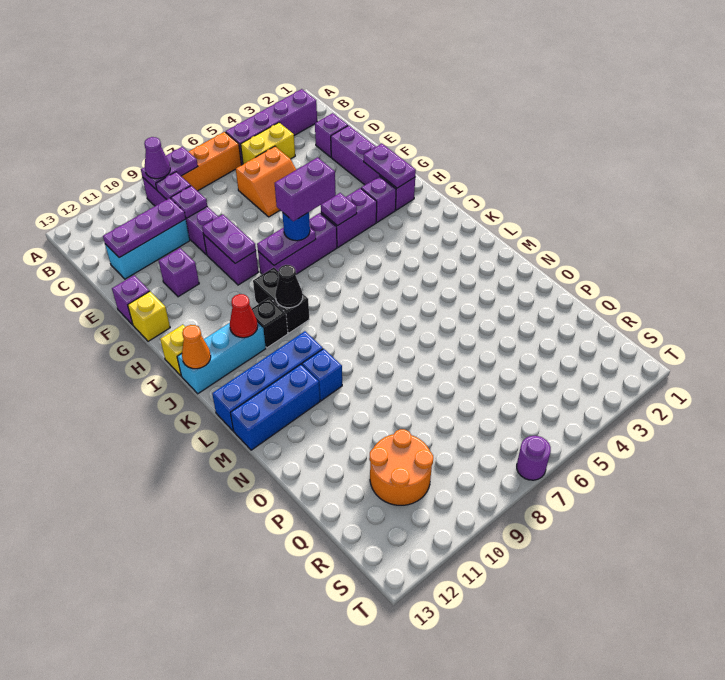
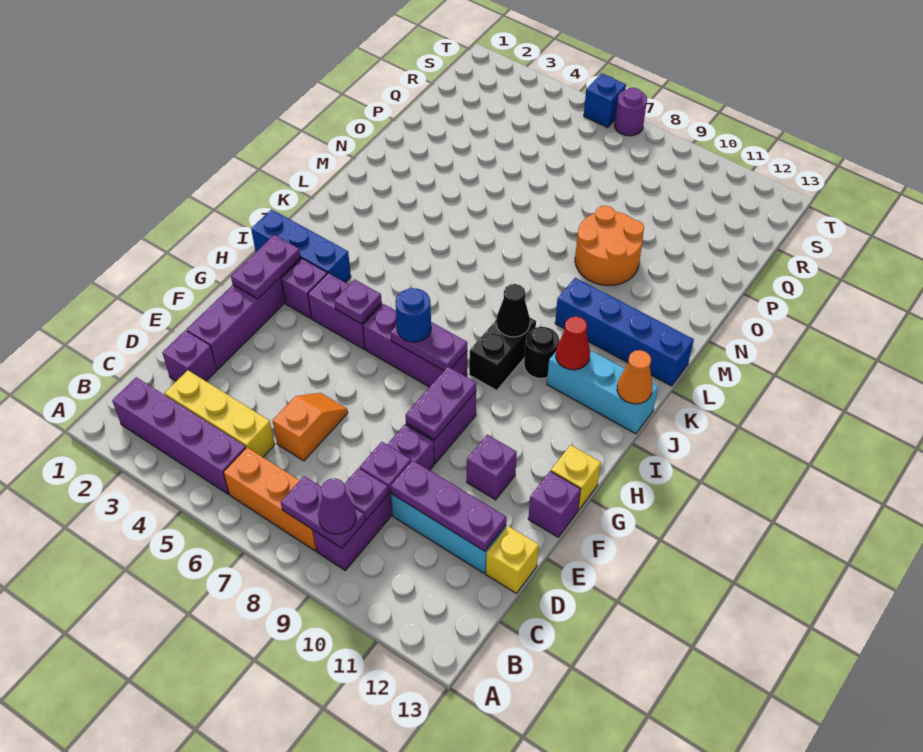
yellow brick C4:C5 level 1 -> yellow brick C3:C5 level 1
orange slope D5:E6 level 1 top D -> orange slope D6:E6 level 1 top D
purple brick H6:H7 level 4 -> none
yellow brick I13 level 1 -> yellow brick D13 level 1
black brick J10 level 1 -> black round brick J10 level 1
blue brick M10 level 1 -> blue brick T6 level 1
blue brick M11:M13 level 1 -> blue brick I1:I3 level 1
orange round brick Q10:R11 level 1 -> orange round brick N9:O10 level 1

